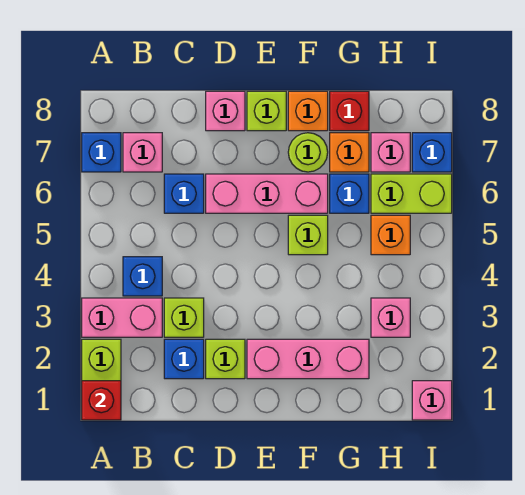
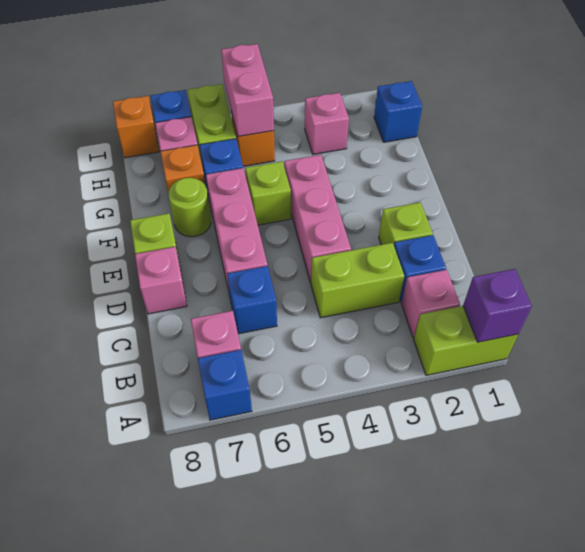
red brick A1 level 2 -> purple brick A1 level 2
pink brick A3:B3 level 1 -> pink brick H5:I5 level 2
blue brick B4 level 1 -> blue brick H1 level 1
lime brick C3 level 1 -> lime brick C3:C4 level 1
pink brick E2:G2 level 1 -> pink brick D4:F4 level 1
orange brick F8 level 1 -> orange brick I8 level 1
red brick G8 level 1 -> none
pink brick I1 level 1 -> pink brick B2 level 1

